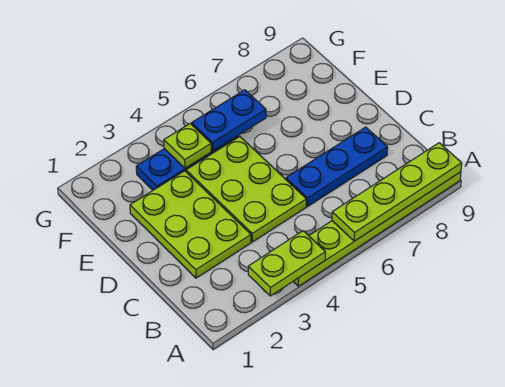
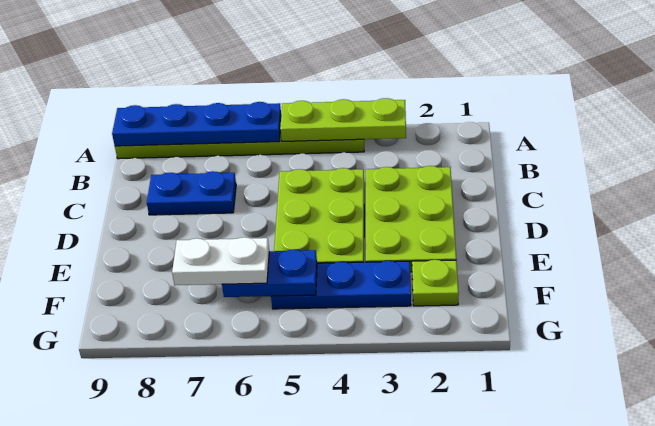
lime plate A3:A4 level 2 -> lime plate A3:A5 level 2
lime plate A6:A9 level 2 -> blue plate A6:A9 level 2
blue plate C6:C8 level 1 -> blue plate C7:C8 level 1
lime plate F4 level 2 -> lime plate F2 level 1
none -> white plate F6:F7 level 3

